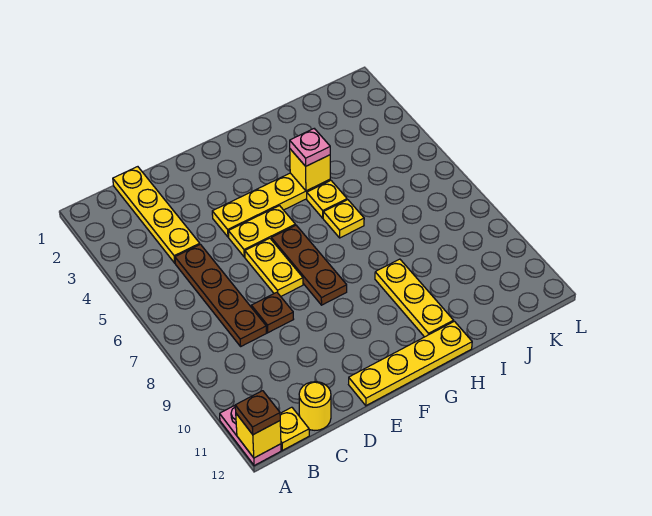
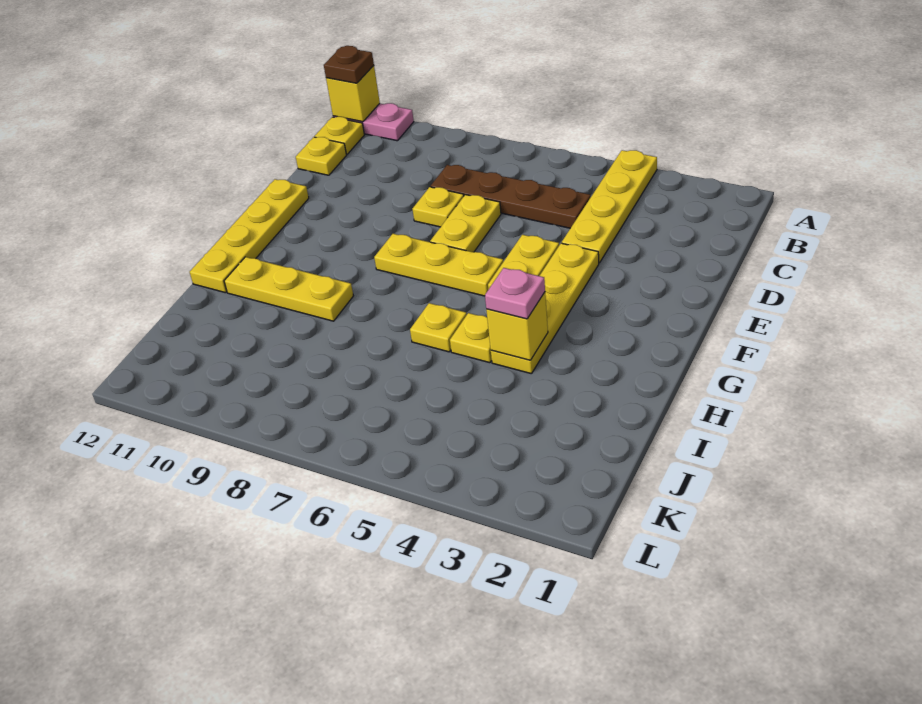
yellow plate C1:C4 level 1 -> yellow plate A4:D4 level 1
yellow round brick C12 level 1 -> yellow plate C12 level 1
brown plate D8 level 1 -> yellow plate D8 level 1
yellow plate E6:E7 level 1 -> yellow plate D7:E7 level 1
brown plate F6:F8 level 1 -> yellow plate F6:F8 level 1

